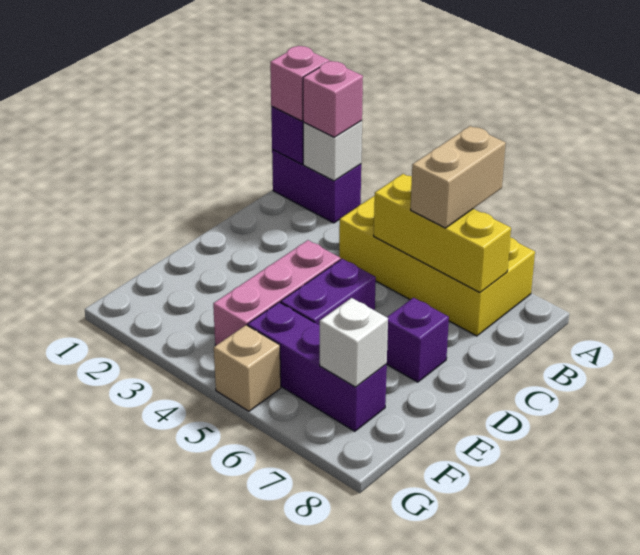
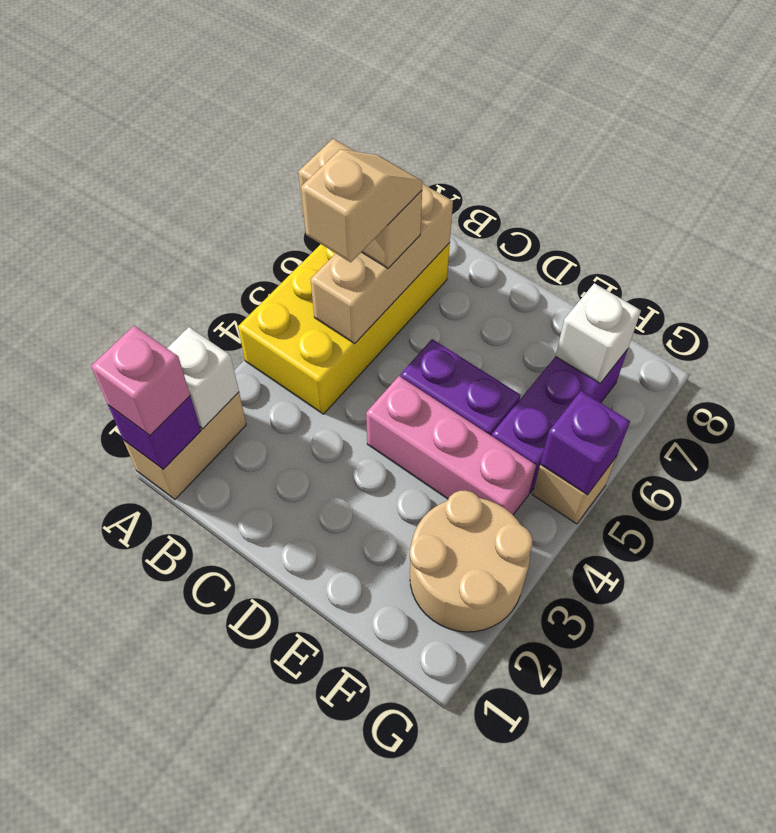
purple brick A1:A2 level 1 -> tan brick A1:A2 level 1
pink brick A2 level 3 -> none
yellow brick B5:B7 level 2 -> tan brick B5:B7 level 2
none -> tan slope B5:B6 level 4 top 5
purple brick D7 level 1 -> purple brick G5 level 2
none -> tan round brick F2:G3 level 1

